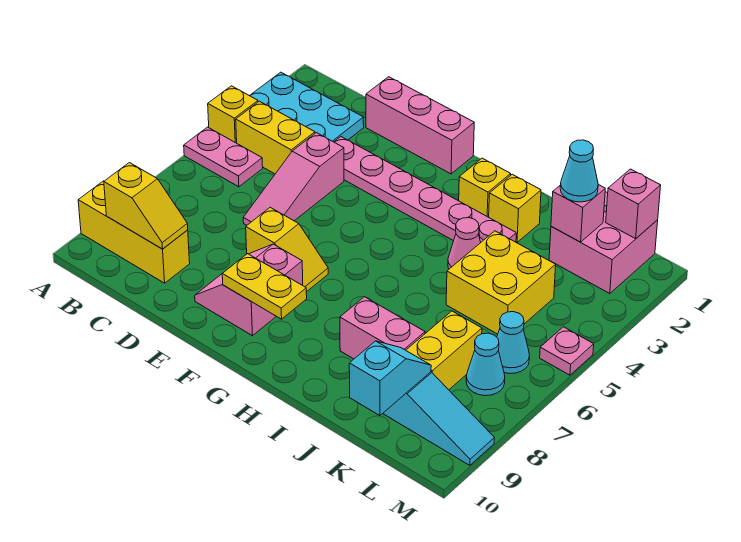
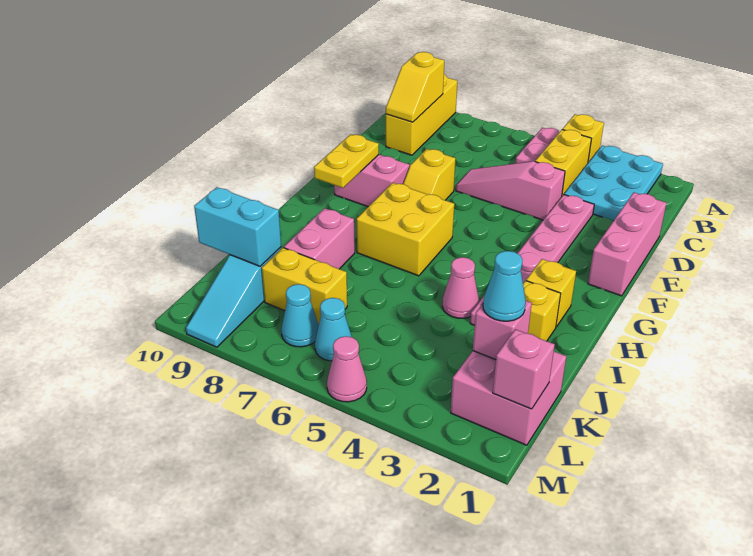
yellow brick J4:K5 level 1 -> yellow brick G6:H7 level 1
cyan slope K9:K10 level 2 top 10 -> cyan brick K9:K10 level 2
pink plate M5 level 1 -> pink cone M5 level 1

